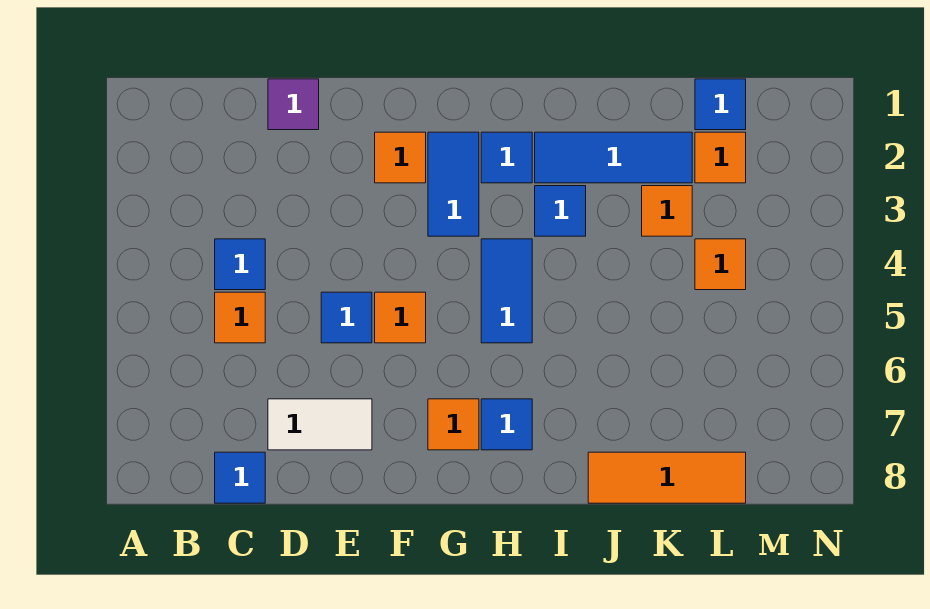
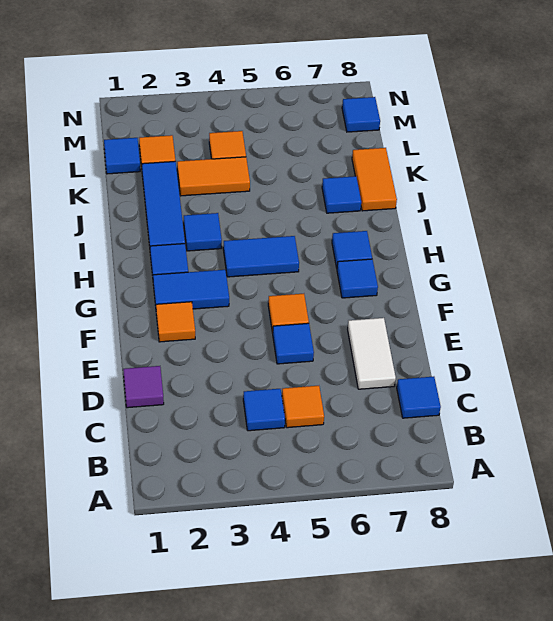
orange tile G7 level 1 -> blue tile G7 level 1
none -> blue tile J7 level 1
orange tile J8:L8 level 1 -> orange tile J8:K8 level 1
orange tile K3 level 1 -> orange tile K3:K4 level 1
none -> blue tile M8 level 1

